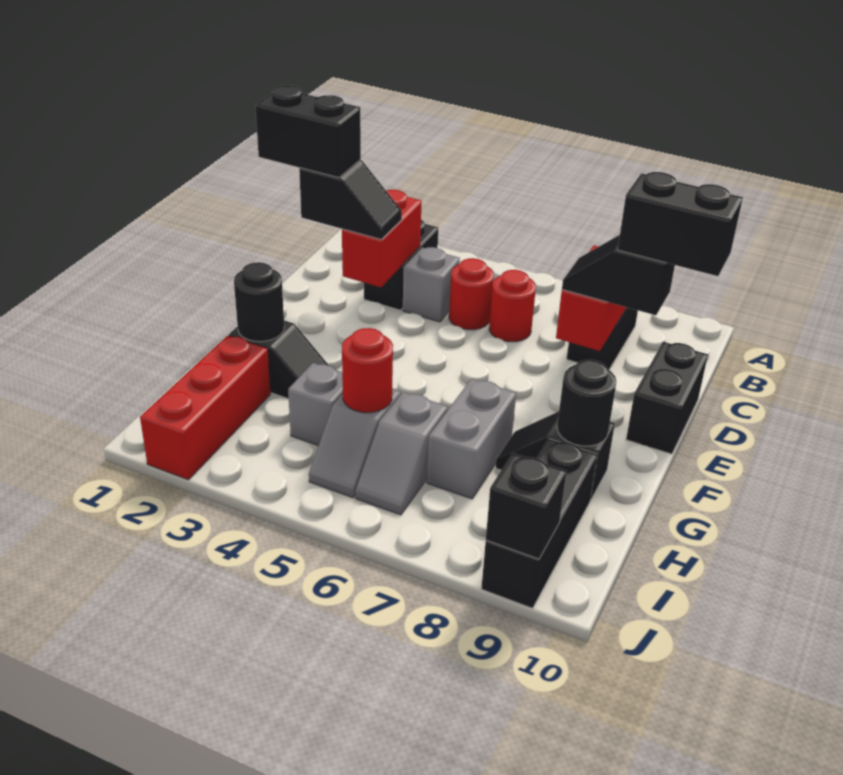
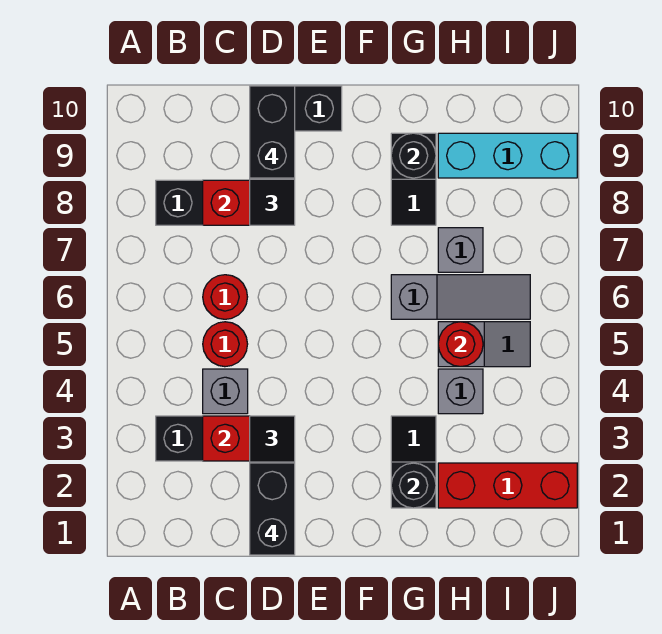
grey brick G7:H7 level 1 -> grey brick H7 level 1
grey slope H6:I6 level 1 top H -> grey slope G6:I6 level 1 top G
black brick H9:J9 level 1 -> cyan brick H9:J9 level 1
black brick J9 level 2 -> none

